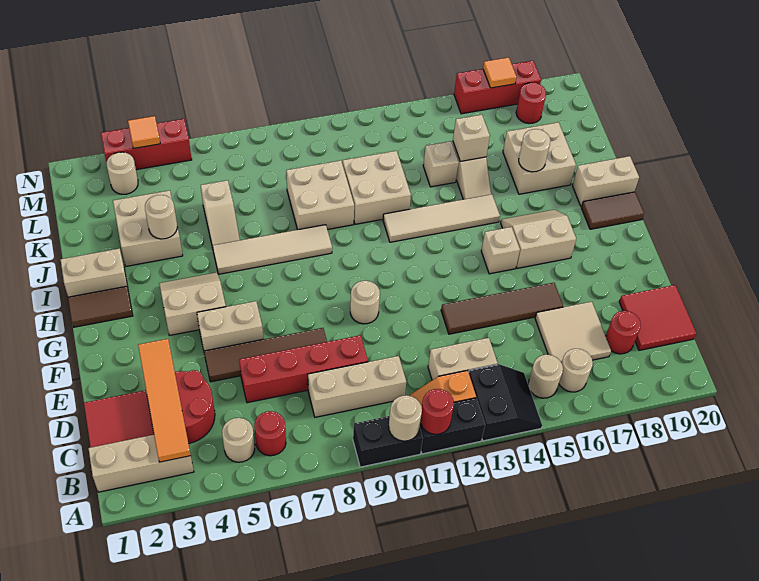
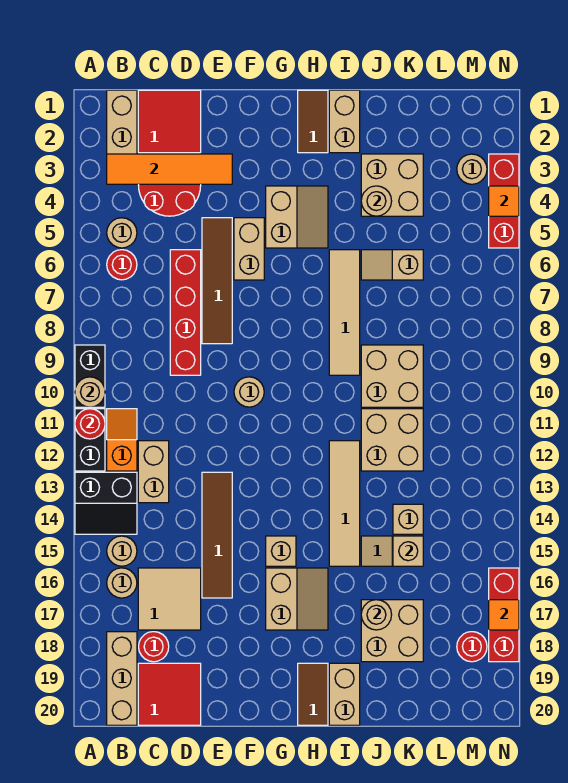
tan brick C8:C10 level 1 -> tan brick B18:B20 level 1

